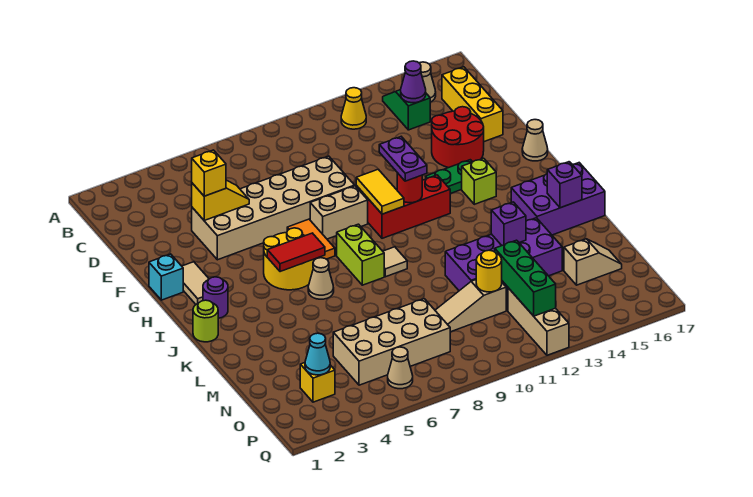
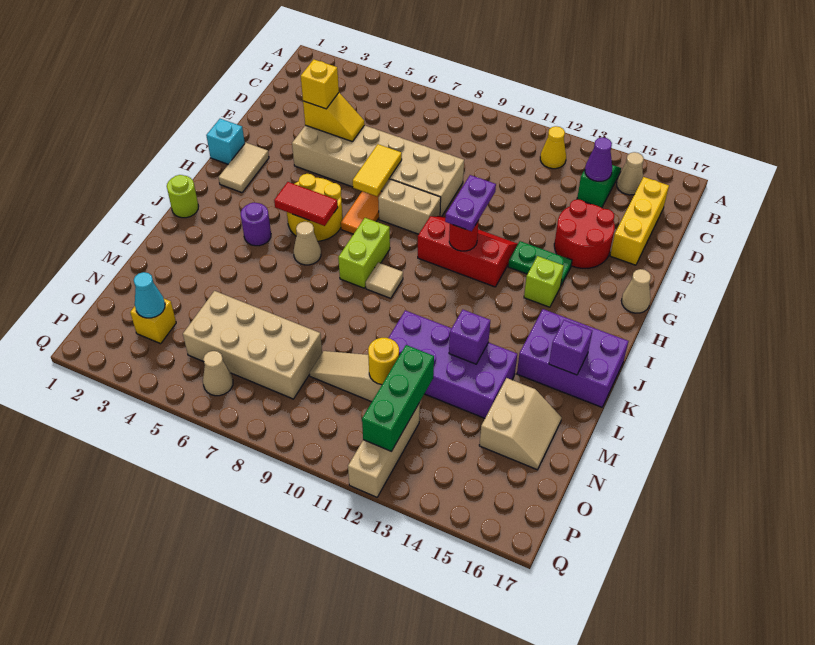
yellow tile G10:H10 level 2 -> yellow tile F7:G7 level 2
purple round brick I2 level 1 -> purple round brick J4 level 1
tan slope N15:N16 level 1 top 15 -> tan slope M15:N16 level 1 top 15

